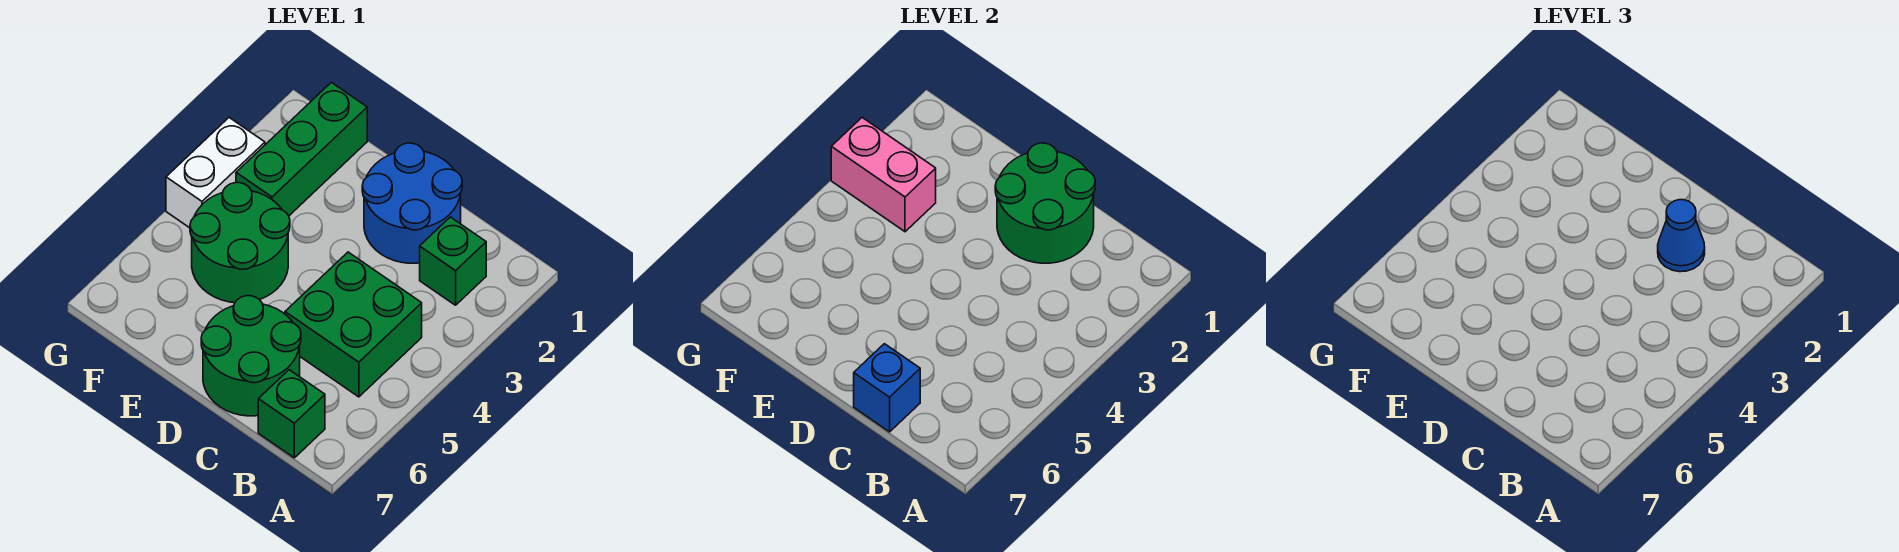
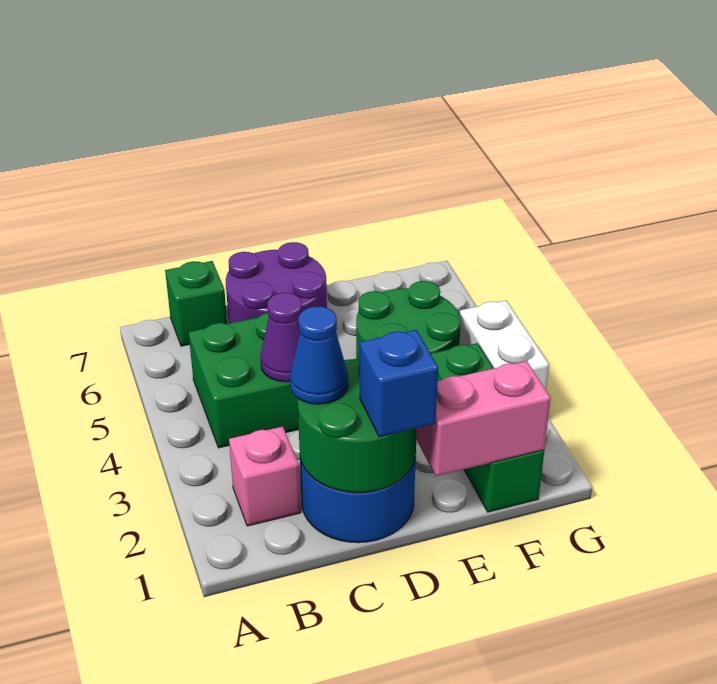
green brick B2 level 1 -> pink brick B2 level 1
none -> purple cone C4 level 2
green round brick C6:D7 level 1 -> purple round brick C6:D7 level 1
blue brick C7 level 2 -> blue brick D1 level 3
pink brick F3:G3 level 2 -> pink brick E1:F1 level 2

